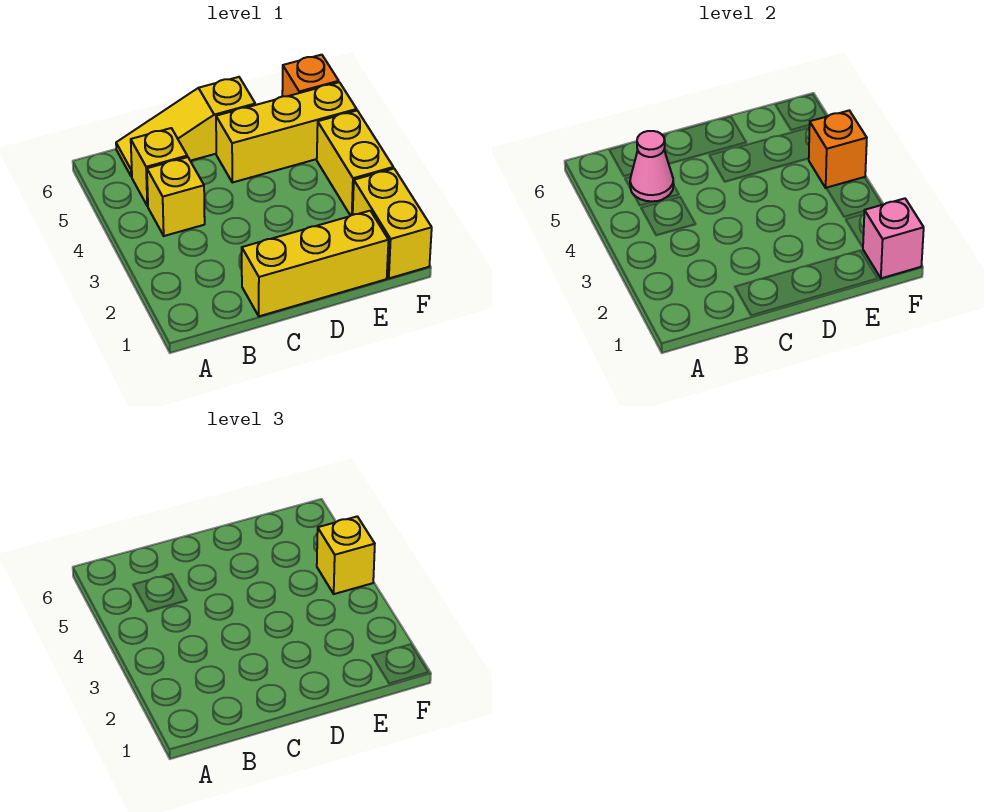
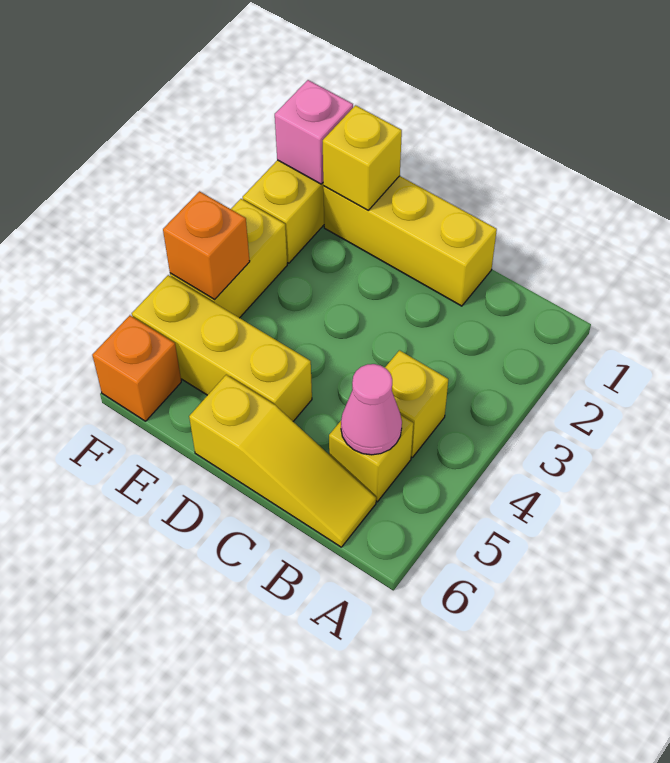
yellow brick F4 level 3 -> yellow brick E1 level 2

